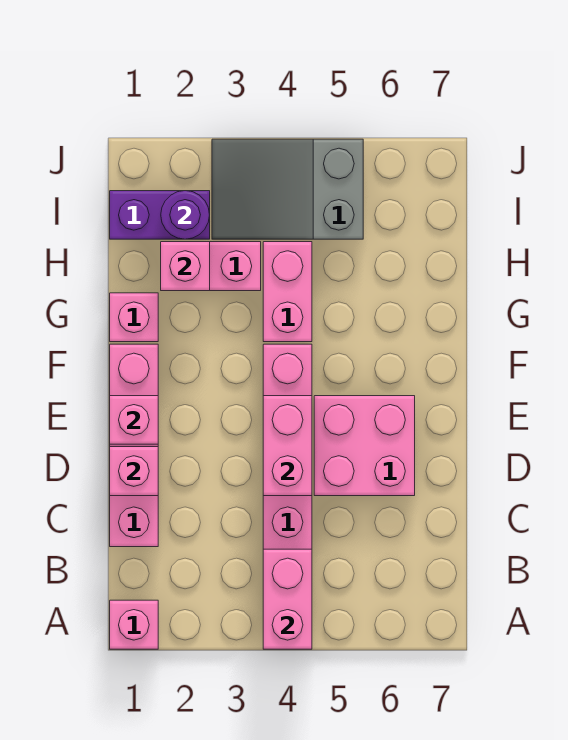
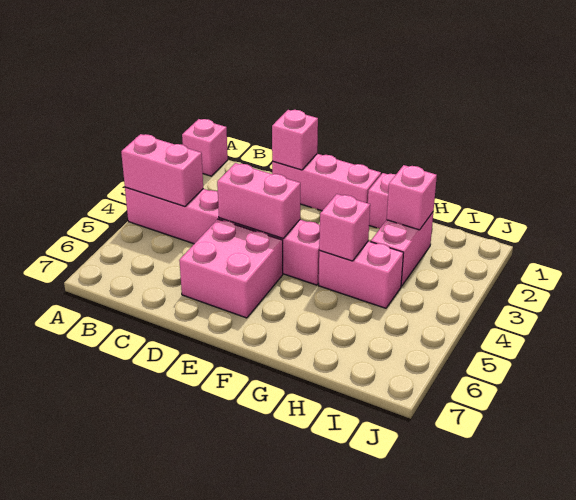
pink brick C1:F1 level 1 -> pink brick D1:F1 level 1
pink brick E1 level 2 -> pink brick G4 level 2
purple brick I1:I2 level 1 -> none
purple round brick I2 level 2 -> none
grey slope I3:J5 level 1 top 5 -> none

